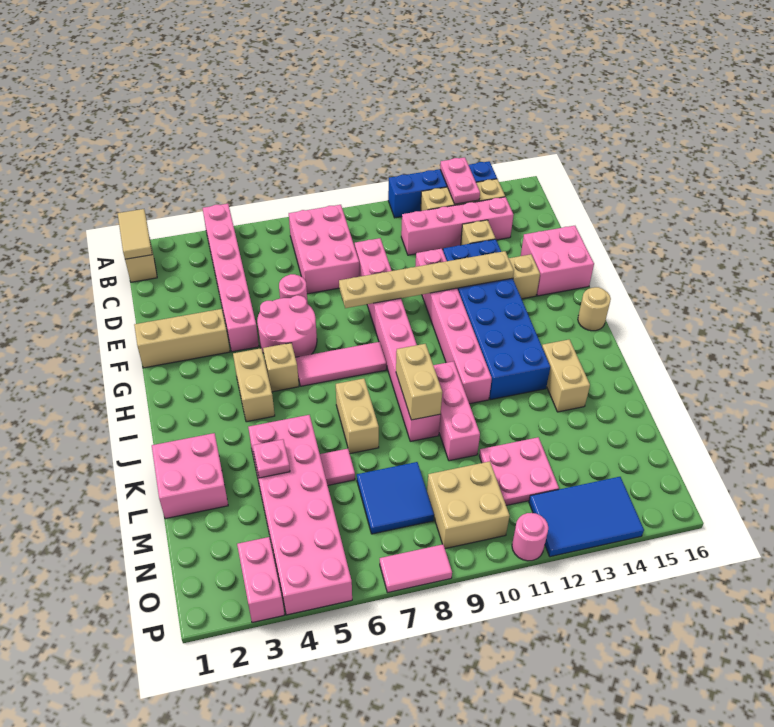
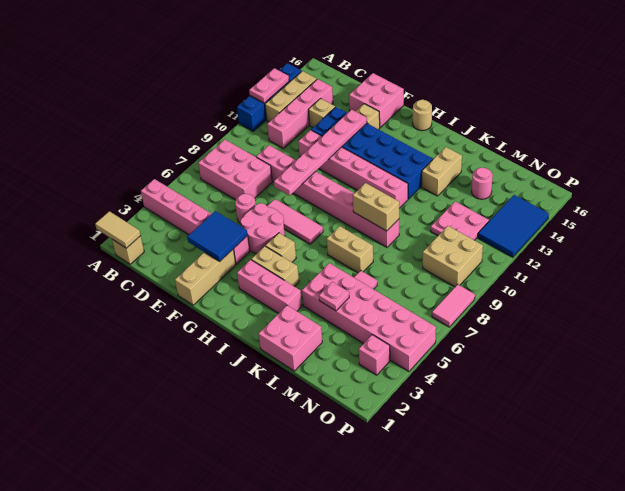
pink plate A13:B13 level 2 -> pink plate A12:A13 level 2
tan plate F8:F13 level 2 -> pink plate F8:F13 level 2
pink tile H6:H8 level 1 -> pink tile F7:H7 level 1
pink brick J10:L10 level 1 -> pink brick H3:J3 level 1
tan brick J14:K14 level 1 -> tan brick K13:K14 level 1
blue tile M7:N8 level 1 -> blue tile E3:F4 level 2
pink brick O3:P3 level 1 -> pink brick O3 level 1
pink round brick P11 level 1 -> pink round brick M14 level 1

